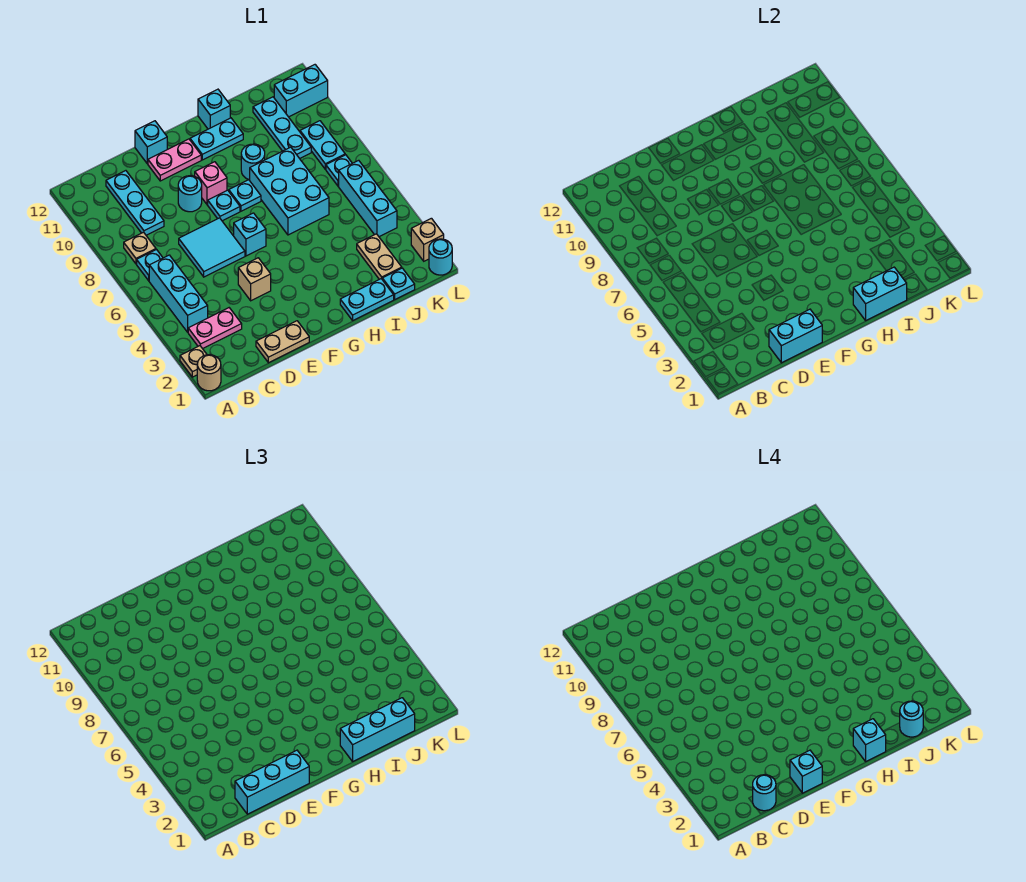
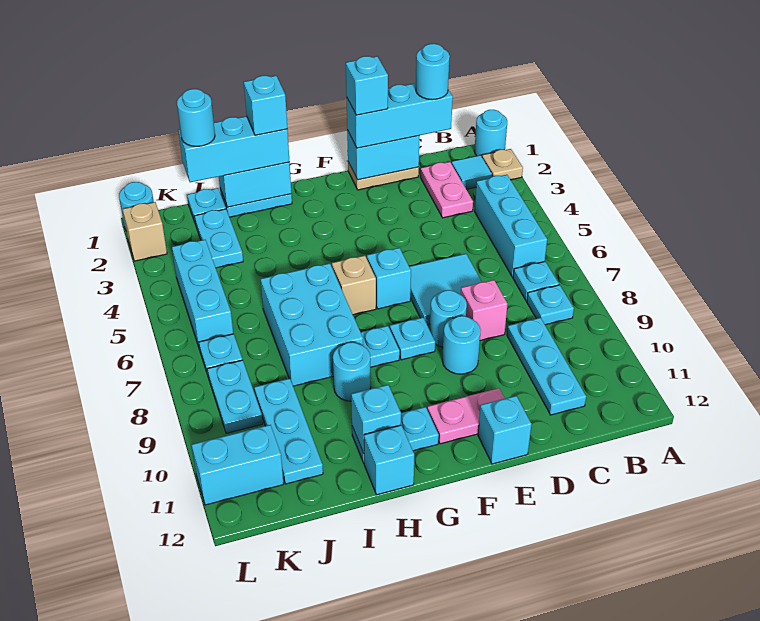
tan round brick A1 level 1 -> cyan round brick A1 level 1
none -> cyan tile B2 level 1
pink plate B3:C3 level 1 -> pink plate C2:C3 level 1
tan plate B8 level 1 -> cyan plate B8 level 1
tan brick E4 level 1 -> tan brick G6 level 1
none -> cyan round brick E8 level 1
pink brick F9 level 1 -> pink brick D8 level 1
none -> cyan brick H11 level 2
tan plate J2:J3 level 1 -> cyan plate J2:J3 level 1

